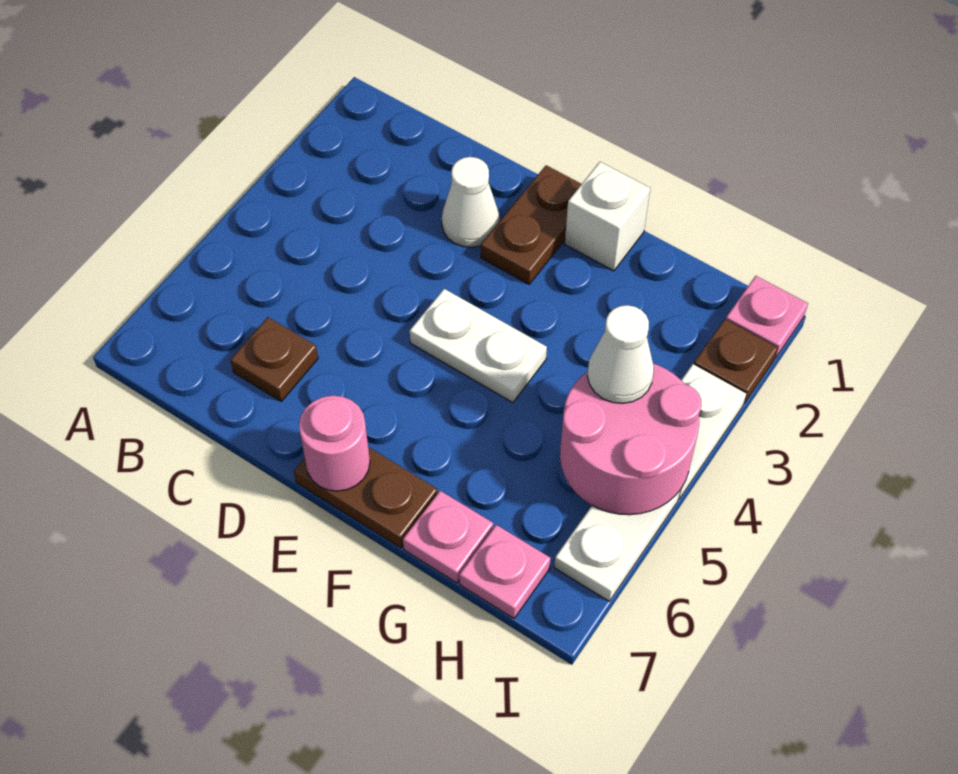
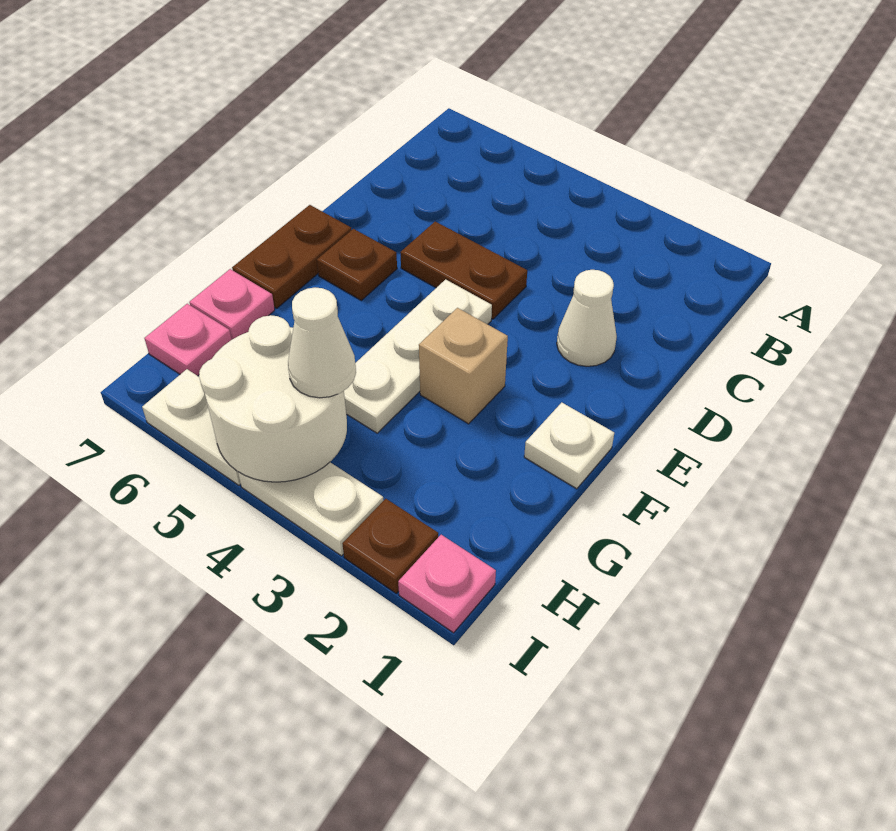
brown plate C6 level 1 -> brown plate E6 level 1
brown plate E1:E2 level 1 -> brown plate D4:D5 level 1
white plate E4:F4 level 1 -> white plate E4:G4 level 1
pink round brick E7 level 2 -> none
white brick F1 level 1 -> white plate F1 level 1
none -> tan brick F3 level 1
pink round brick H4:I5 level 2 -> white round brick H4:I5 level 2

